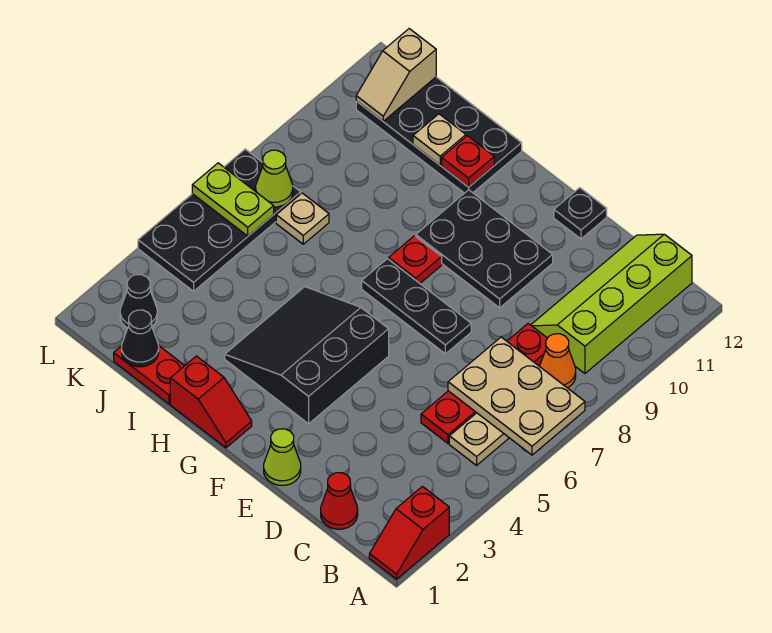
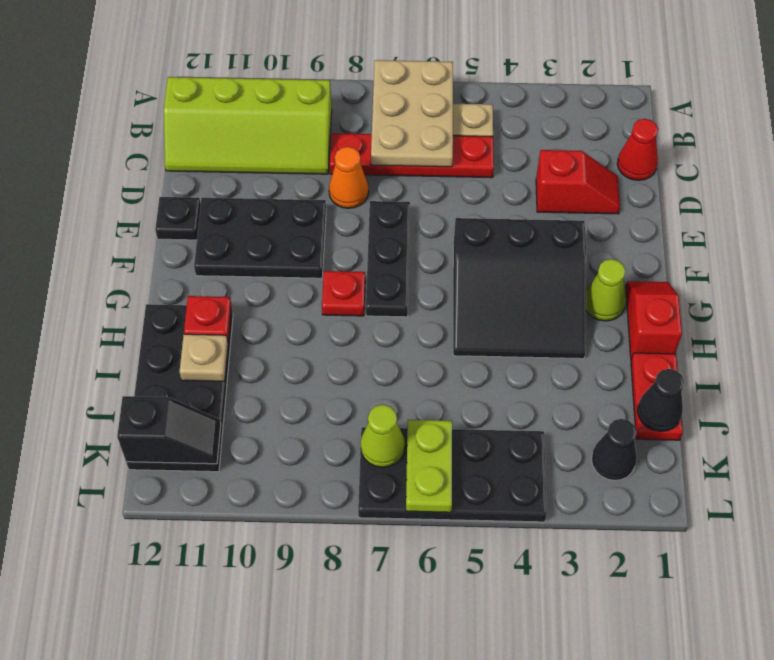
red slope A1:A2 level 1 top 2 -> red slope D2:D3 level 1 top 3
orange cone B8 level 1 -> orange cone D8 level 1
lime cone E1 level 1 -> lime cone G2 level 1
black plate E9:G10 level 1 -> black plate E9:F11 level 1
tan plate J7 level 1 -> none
tan slope K11:K12 level 2 top 12 -> black slope K11:K12 level 2 top 12

